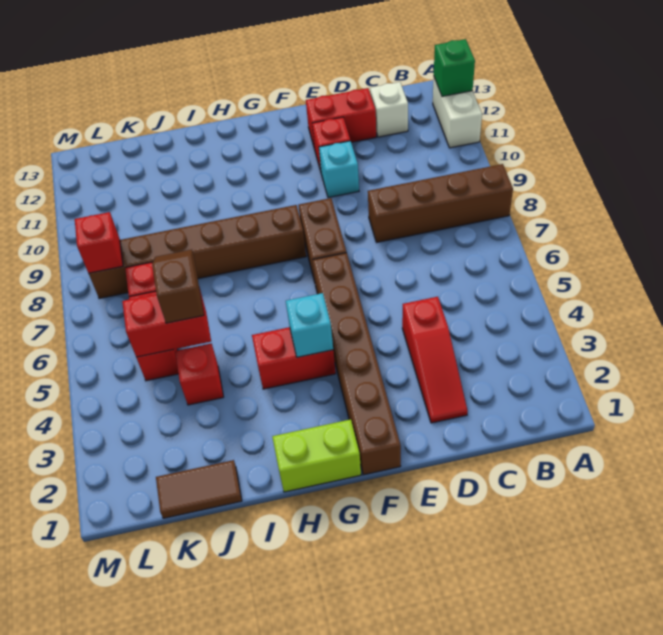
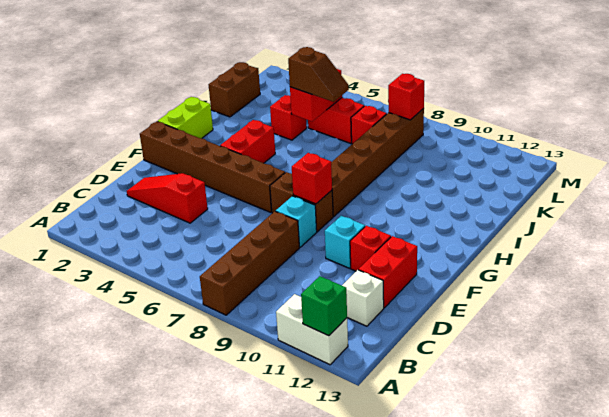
none -> red brick F8 level 2
cyan brick G4 level 2 -> cyan brick E8 level 1
brown tile J1:K1 level 1 -> brown brick J1:K1 level 1

